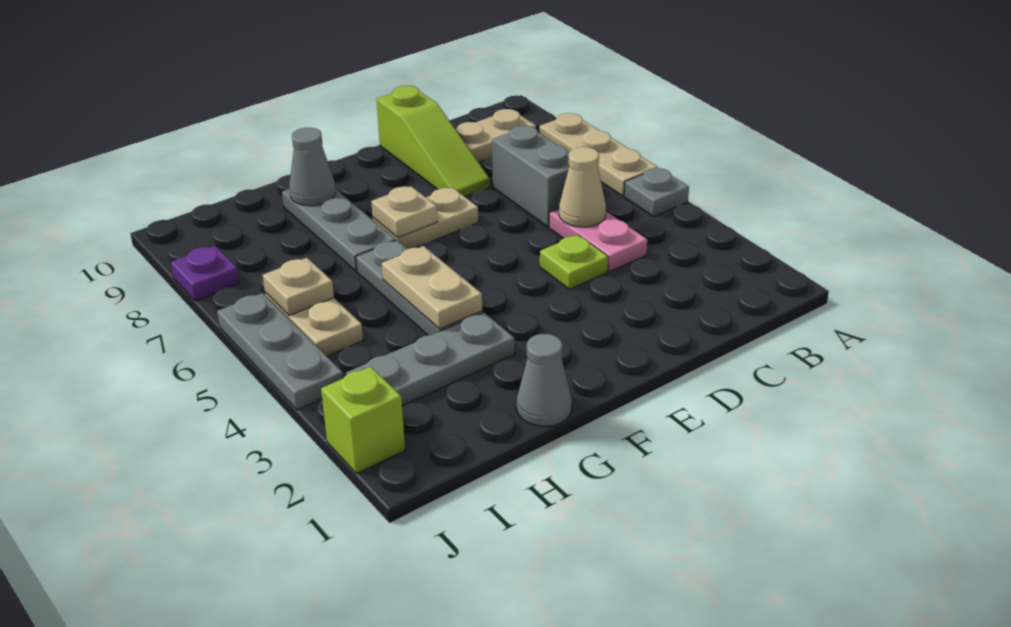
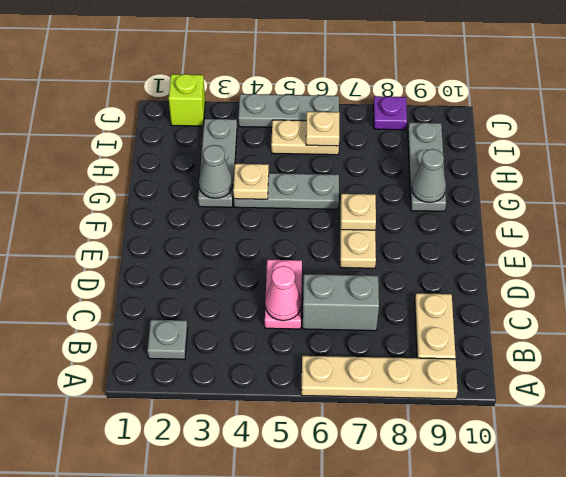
grey plate A5 level 1 -> grey plate B2 level 1
tan plate A6:A8 level 1 -> tan plate A6:A9 level 1
pink plate C4:C5 level 1 -> pink plate C5:D5 level 1
tan cone C5 level 2 -> pink cone C5 level 2
lime plate D4 level 1 -> none
lime slope D8:D10 level 1 top 10 -> none
grey cone G1 level 1 -> grey cone G3 level 2
tan plate G4:G5 level 2 -> tan plate G4 level 2
grey plate G7:G9 level 1 -> grey plate G9:I9 level 1

